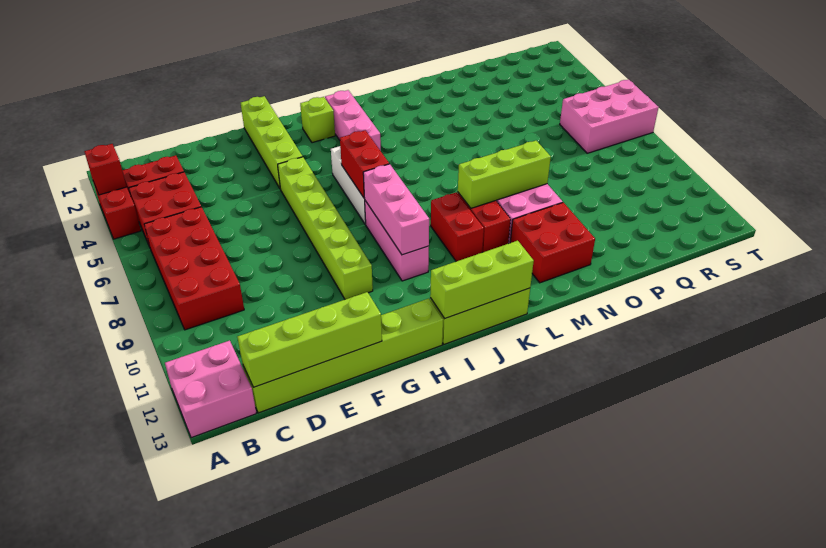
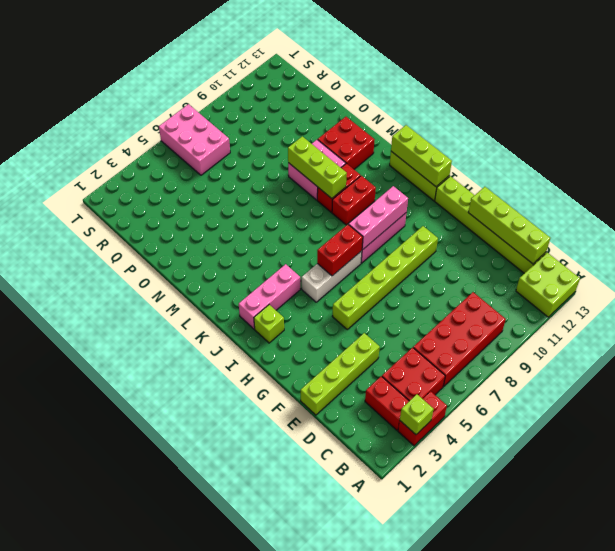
red brick A3 level 2 -> lime brick A3 level 2
pink brick A12:B13 level 1 -> lime brick A12:B13 level 1
lime brick G1:G4 level 1 -> lime brick E1:E4 level 1

